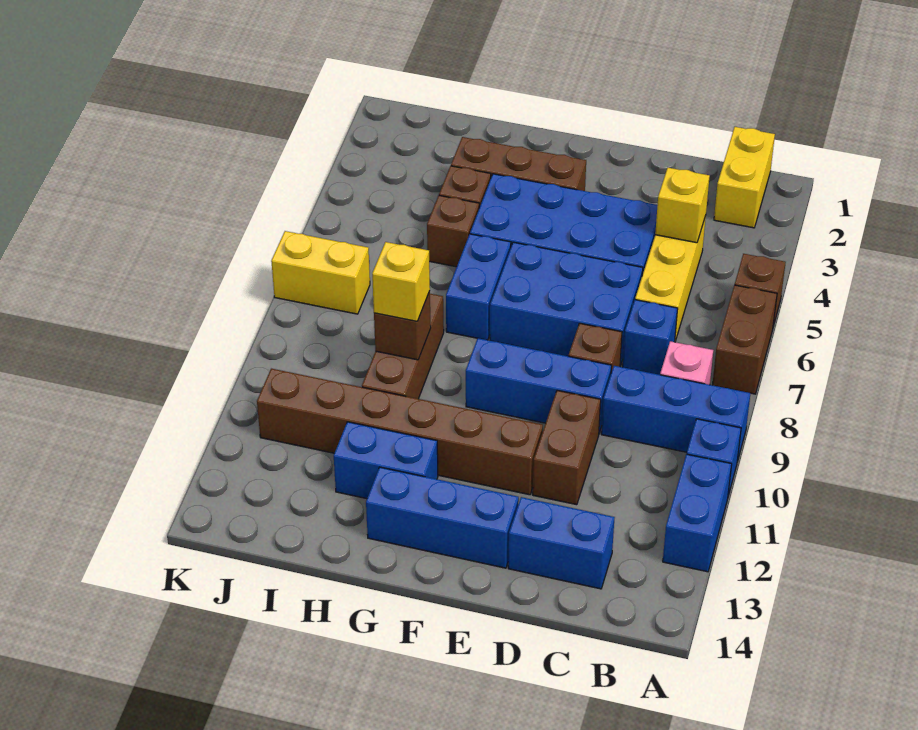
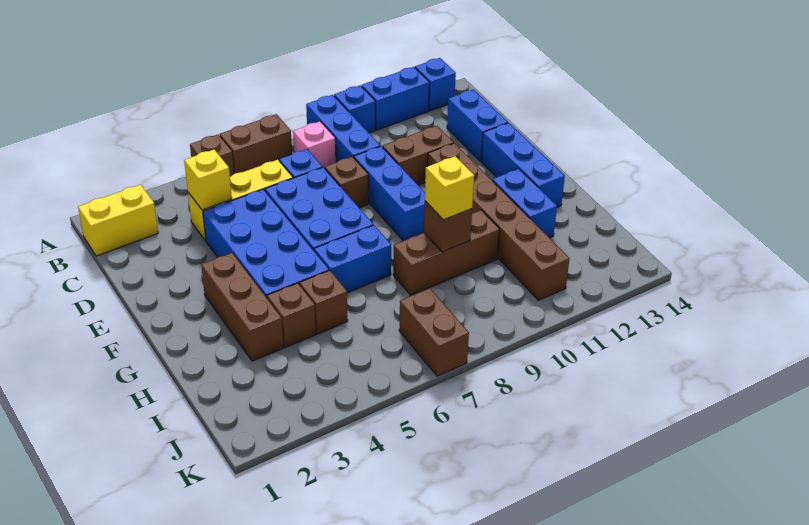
none -> blue brick A13 level 1
yellow brick J7:K7 level 1 -> brown brick J7:K7 level 1

